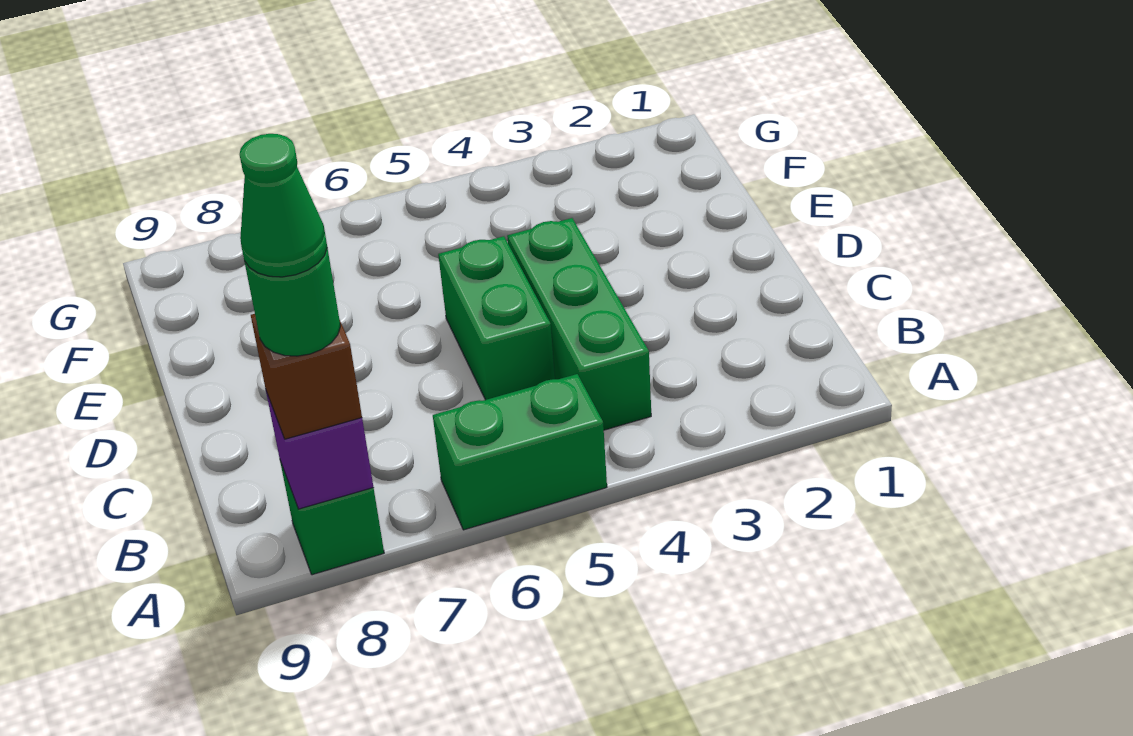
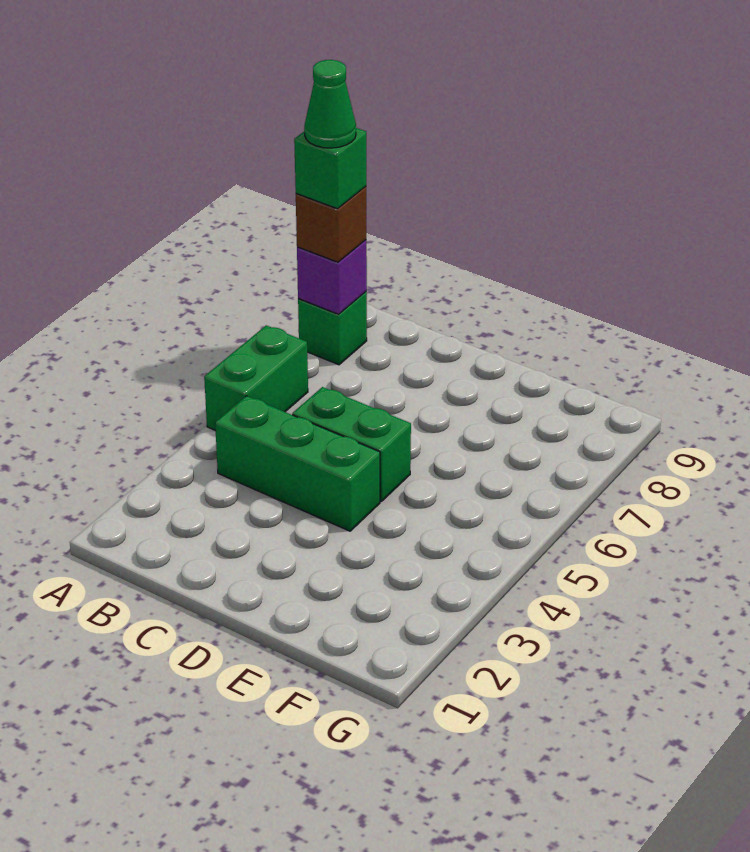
green round brick A8 level 4 -> green brick A8 level 4

